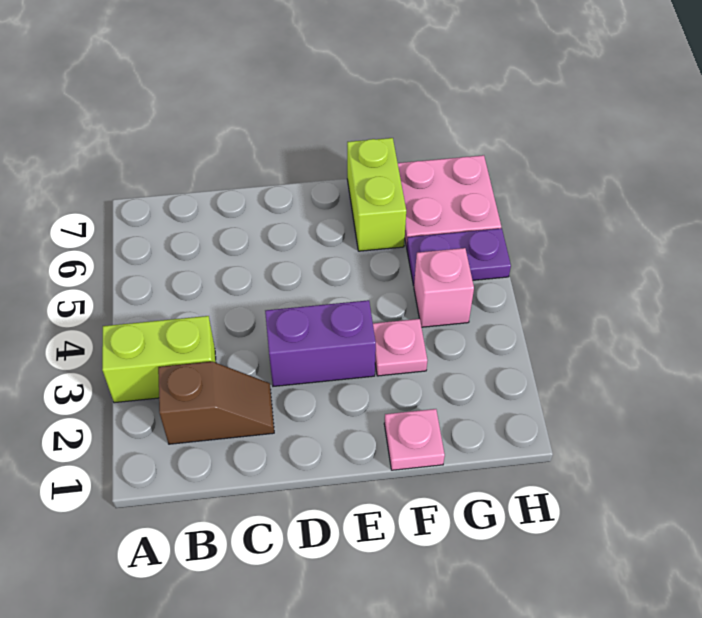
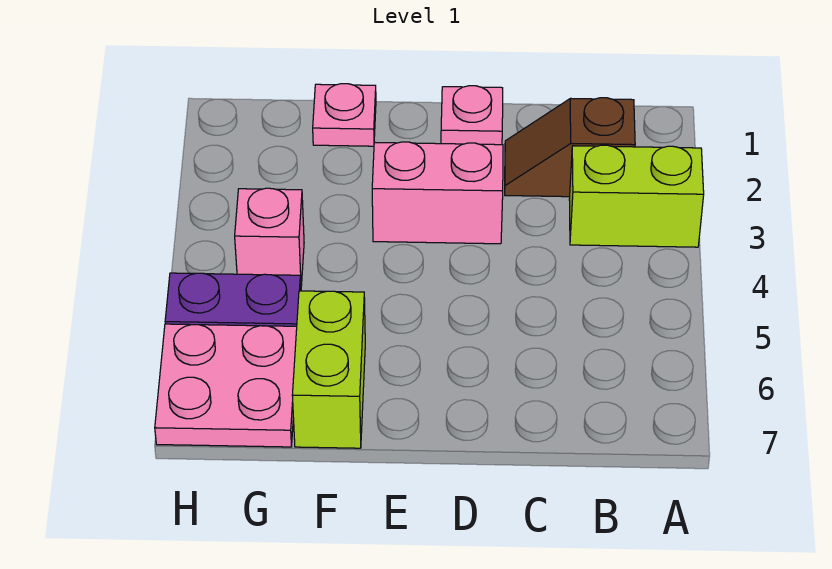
purple brick D3:E3 level 1 -> pink brick D3:E3 level 1
pink plate F3 level 1 -> pink plate D1 level 1

